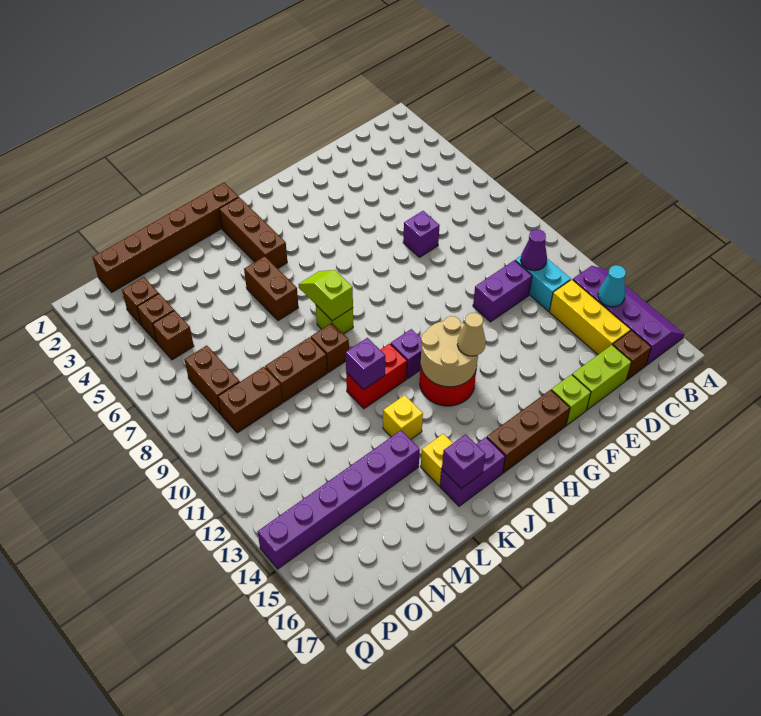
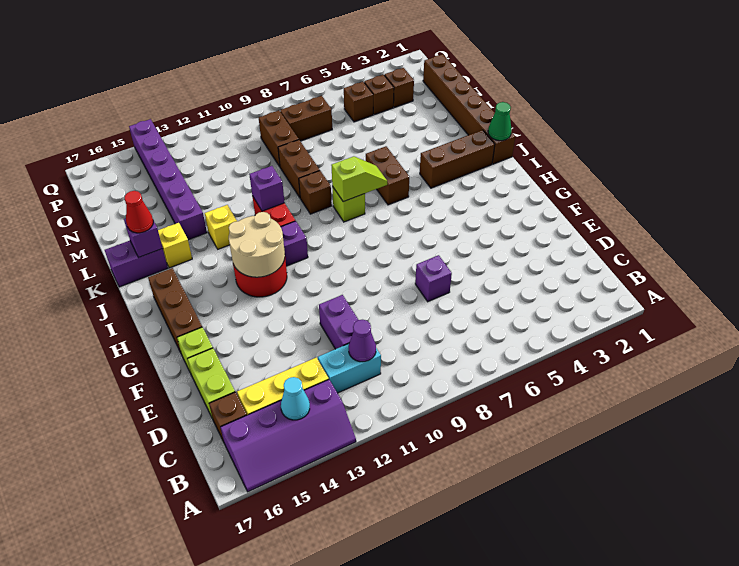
tan cone H13 level 3 -> none
none -> green cone J1 level 2
purple brick J16:K16 level 1 -> purple brick K16:K17 level 1
brown brick K5:K6 level 1 -> brown brick J6:K6 level 1
none -> red cone K16 level 3

